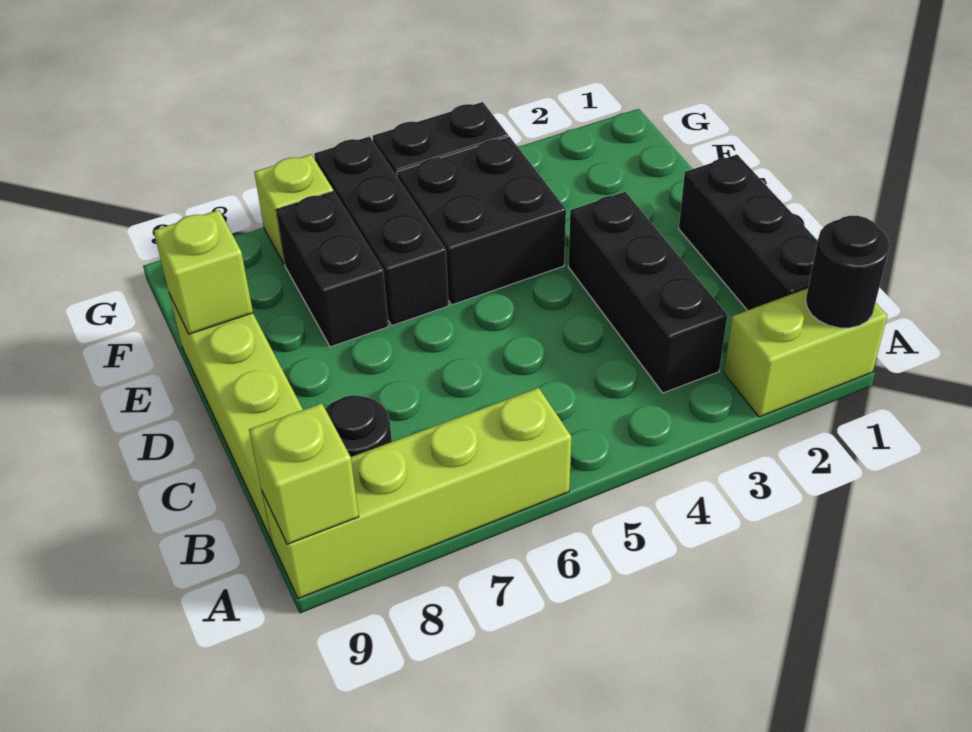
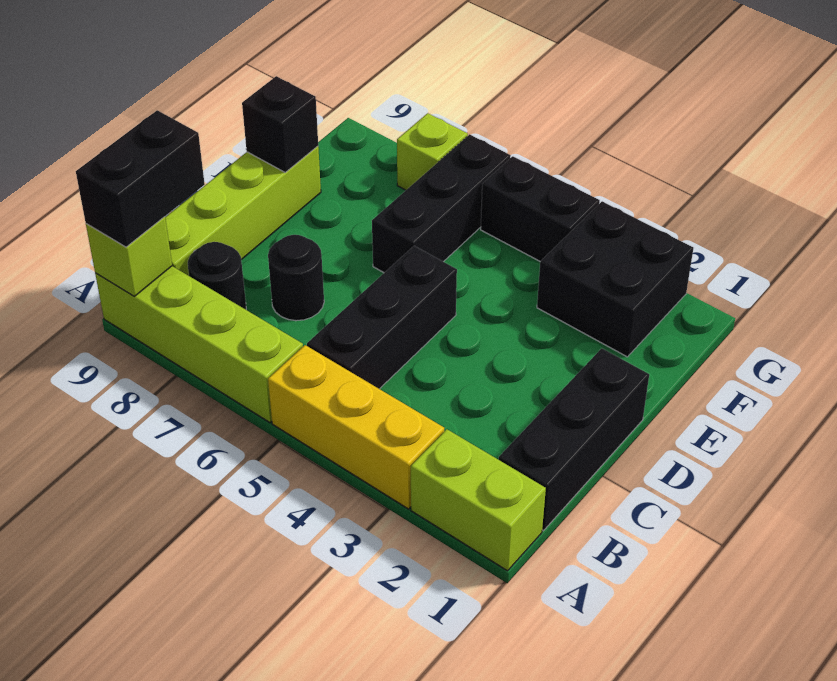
black round brick A1 level 2 -> black round brick C7 level 1
none -> yellow brick A3:A5 level 1
black brick B3:D3 level 1 -> black brick B5:D5 level 1
black brick E4:F5 level 1 -> black brick F2:G3 level 1
black brick E7:F7 level 1 -> black brick A9:B9 level 3
lime brick E9 level 2 -> black brick E9 level 2

